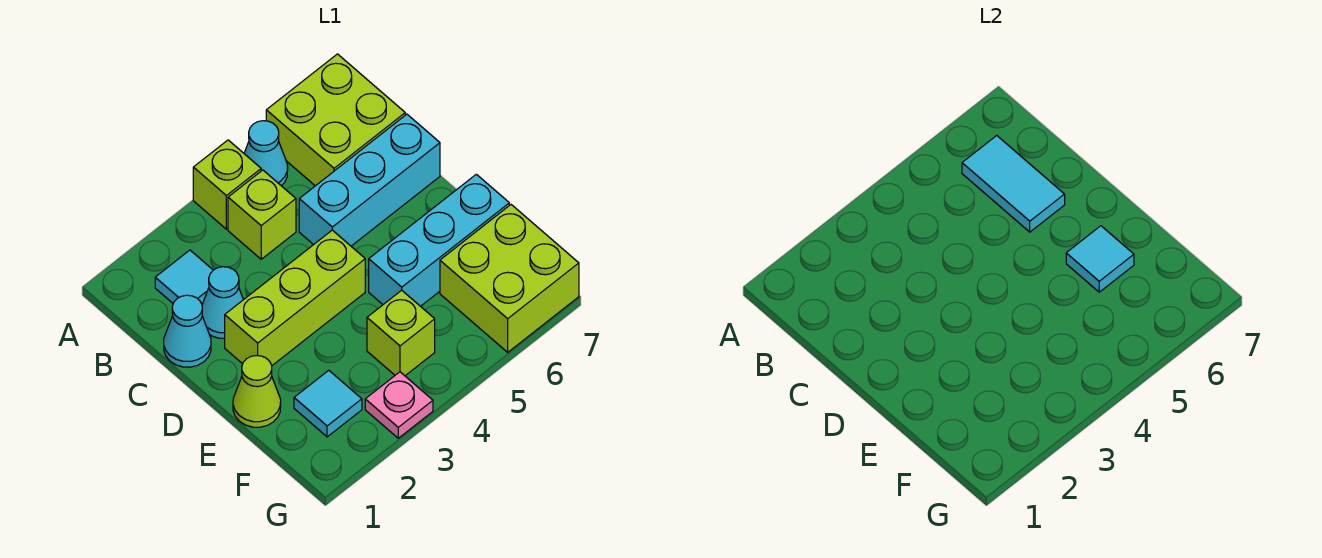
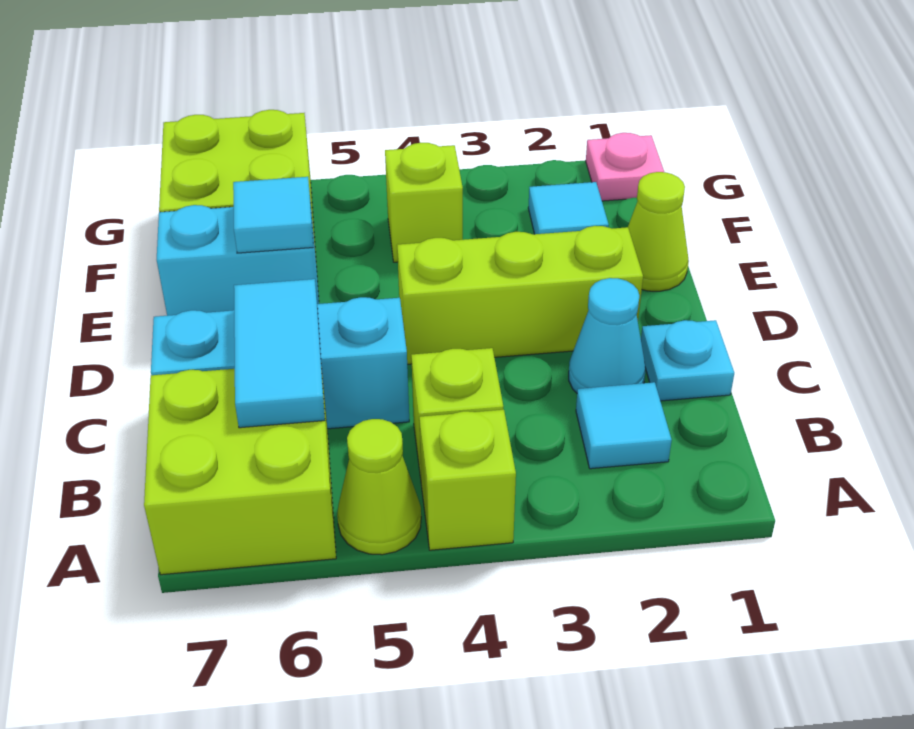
cyan cone A5 level 1 -> lime cone A5 level 1
cyan cone C1 level 1 -> cyan plate C1 level 1
cyan brick E5:E7 level 1 -> cyan brick E6:E7 level 1
pink plate G3 level 1 -> pink plate G1 level 1

